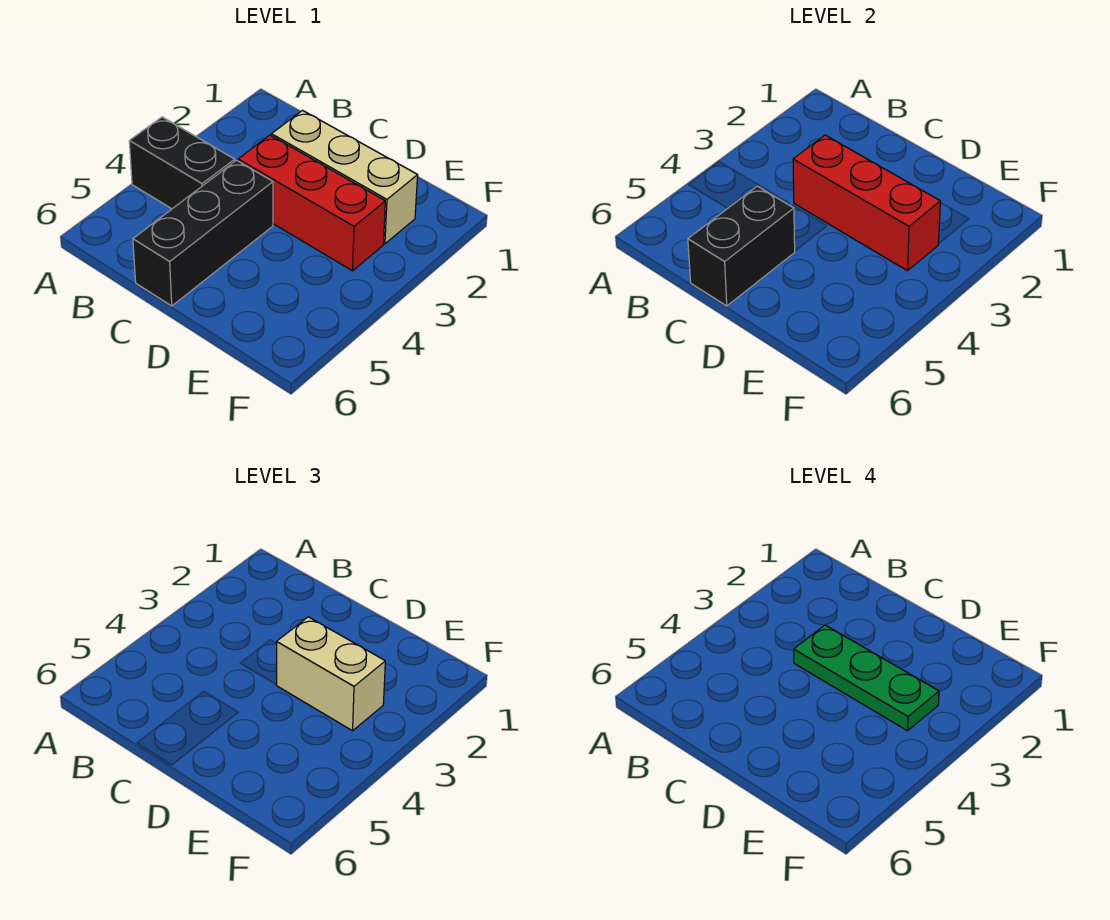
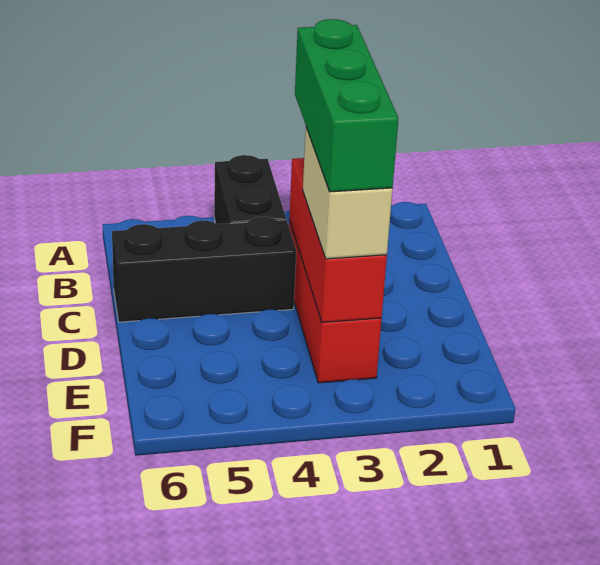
tan brick C2:E2 level 1 -> none
green plate C3:E3 level 4 -> green brick C3:E3 level 4
black brick C5:C6 level 2 -> none

